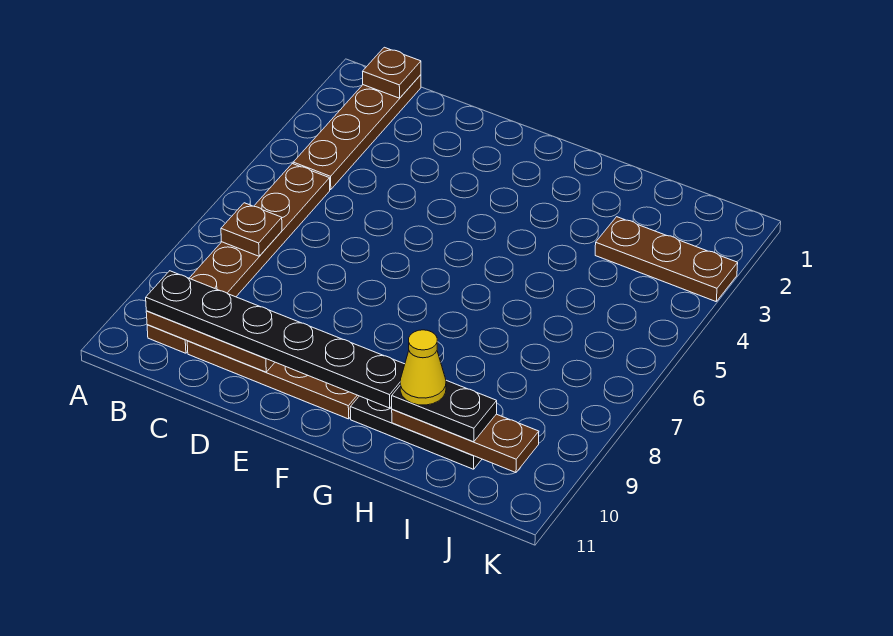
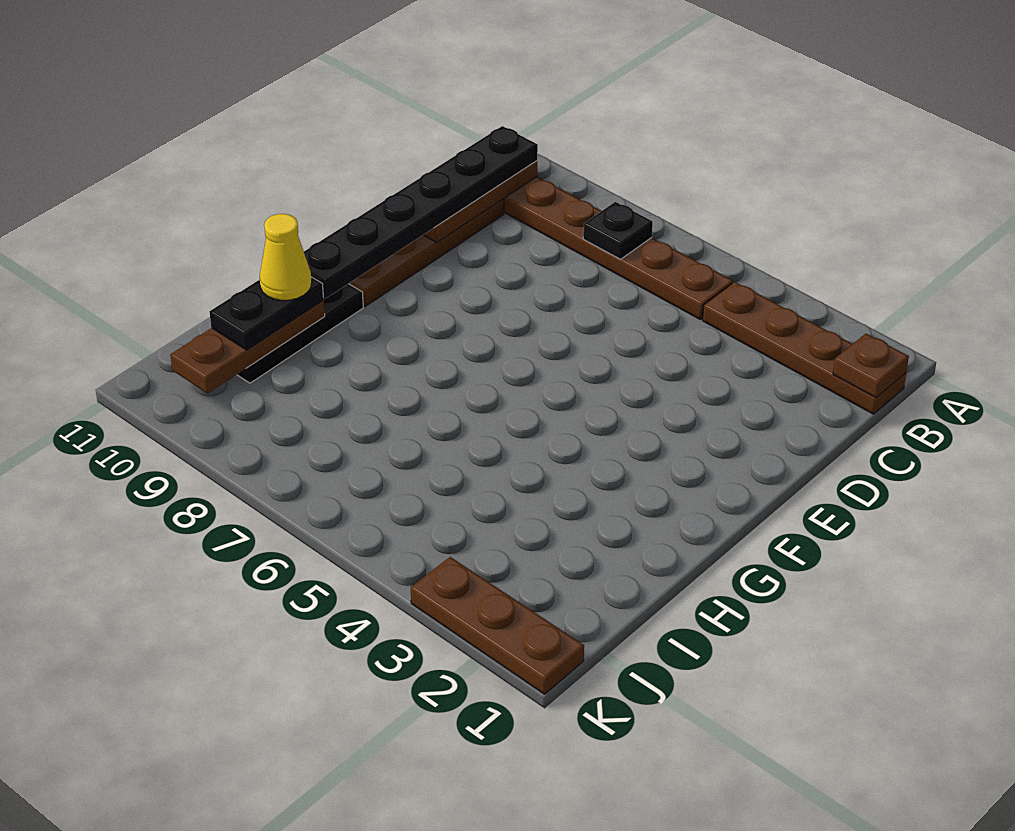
brown plate B7 level 2 -> black plate B7 level 2
brown plate I3:K3 level 1 -> brown plate K1:K3 level 1

